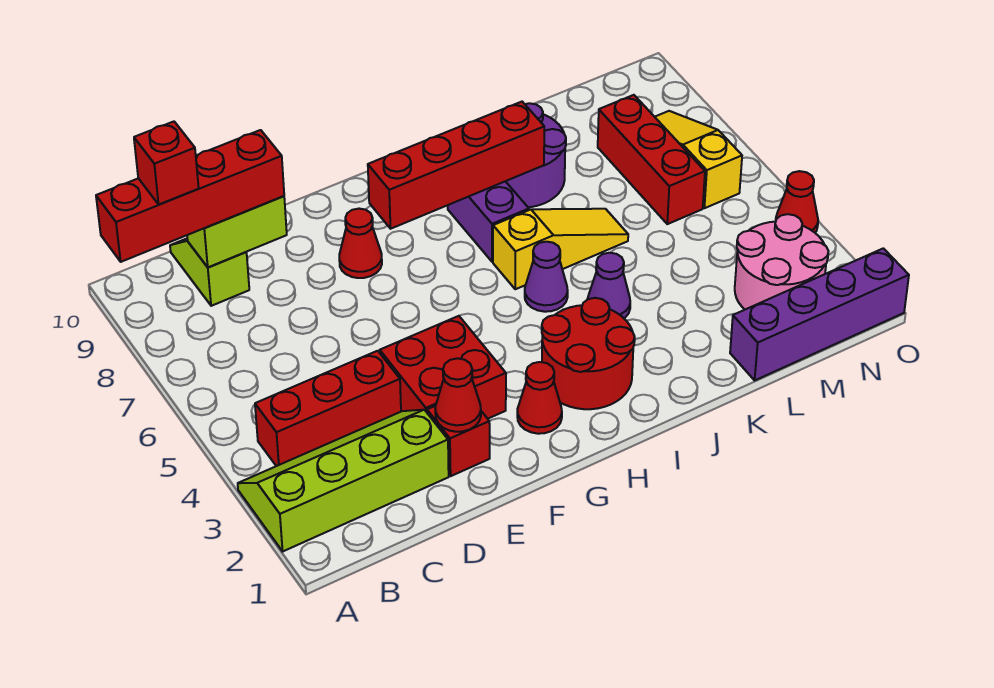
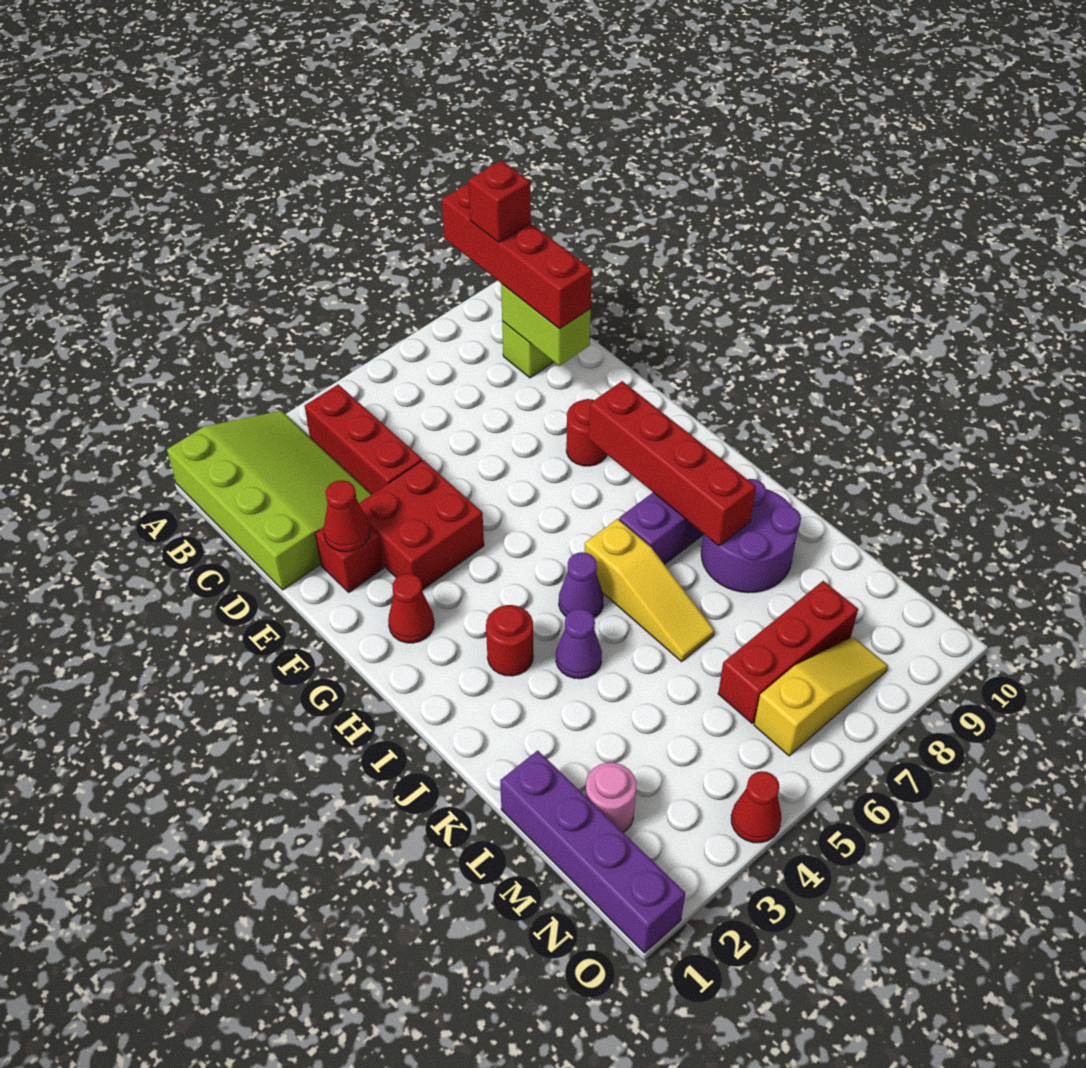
lime slope A2:D3 level 1 top 2 -> lime slope A1:D3 level 1 top 1
red cone F8 level 1 -> red round brick F8 level 1
red round brick H2:I3 level 1 -> red round brick I3 level 1
pink round brick M2:N3 level 1 -> pink round brick M2 level 1

